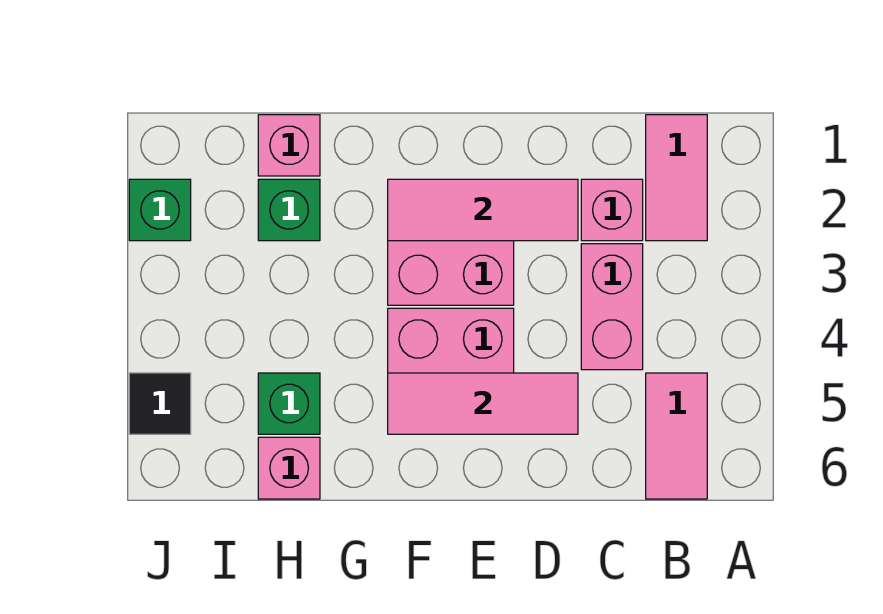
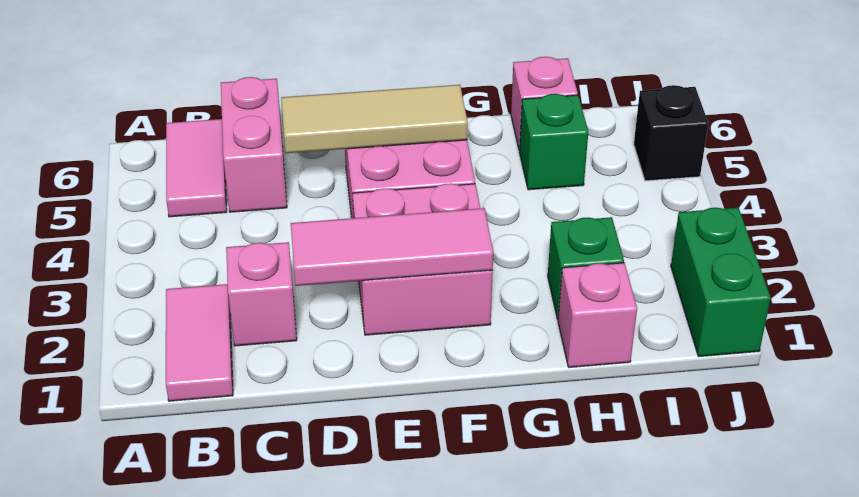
pink brick C3:C4 level 1 -> pink brick C5:C6 level 1
pink tile D5:F5 level 2 -> tan tile D5:F5 level 2
green brick J2 level 1 -> green brick J1:J2 level 1
black tile J5 level 1 -> black brick J5 level 1

